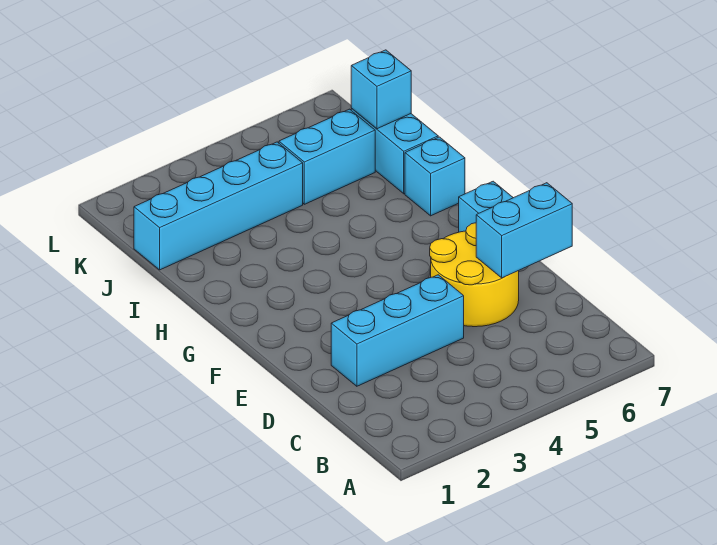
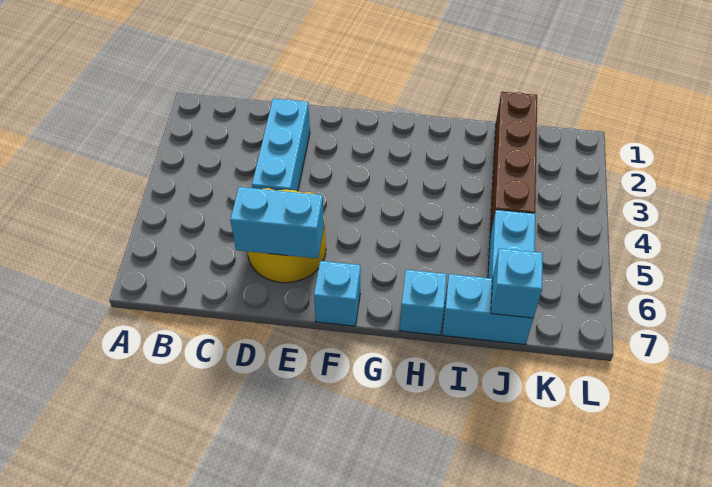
cyan brick D6:D7 level 2 -> cyan brick D6:E6 level 2
cyan brick J1:J4 level 1 -> brown brick J1:J4 level 1

